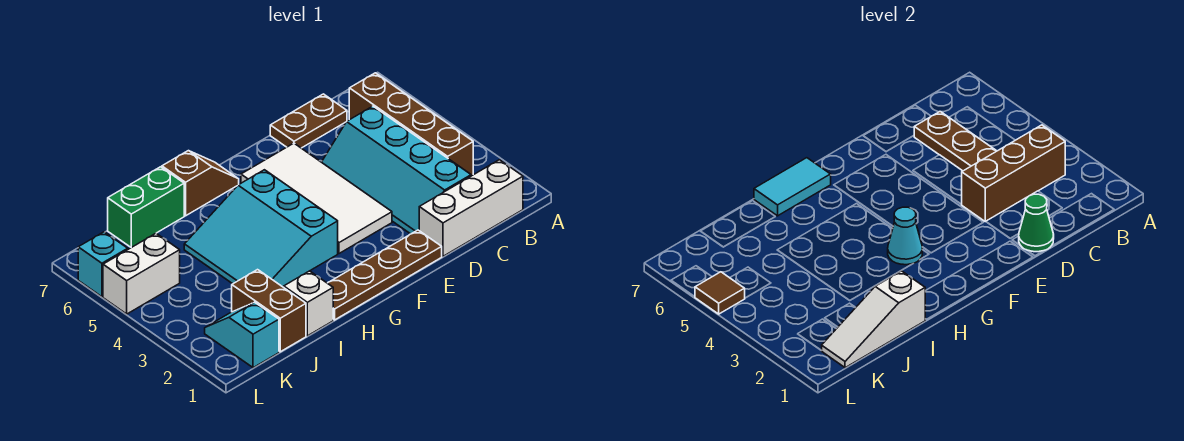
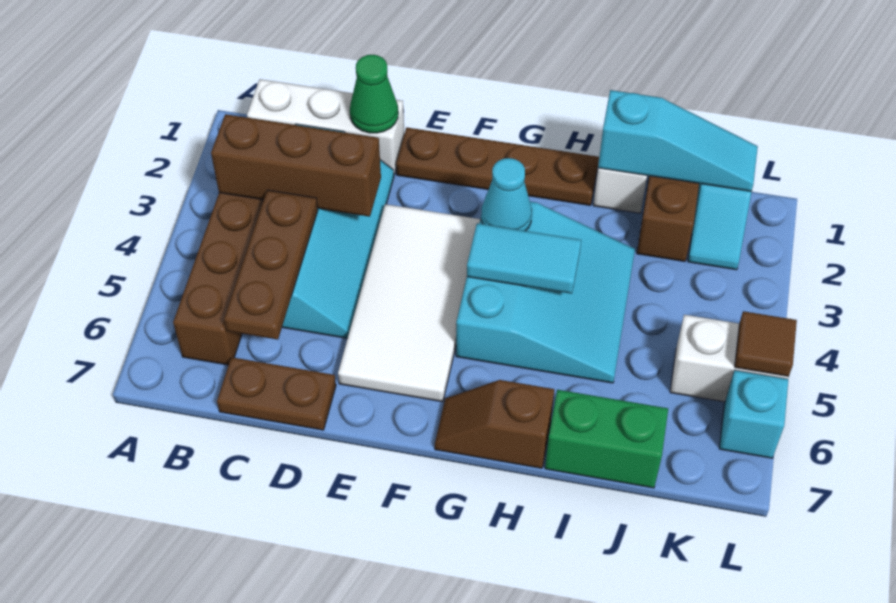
cyan tile G7:H7 level 2 -> cyan tile G4:H4 level 2
white slope I1:K1 level 2 top I -> cyan slope I1:K1 level 2 top I

